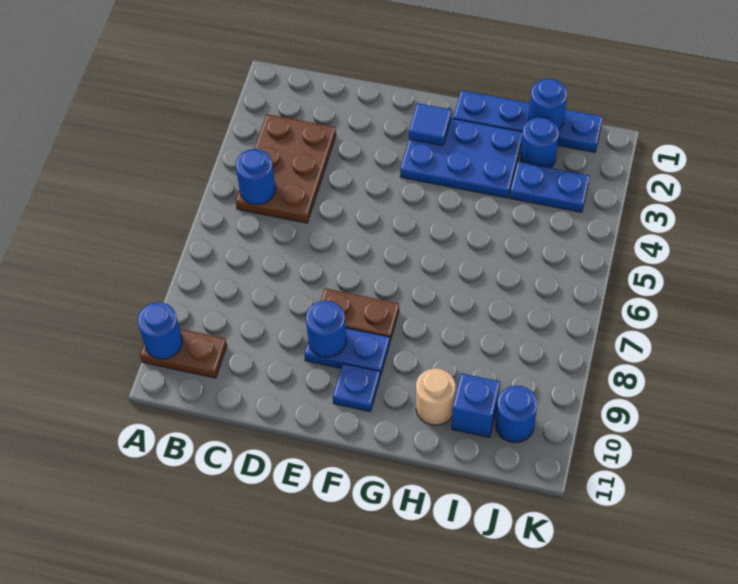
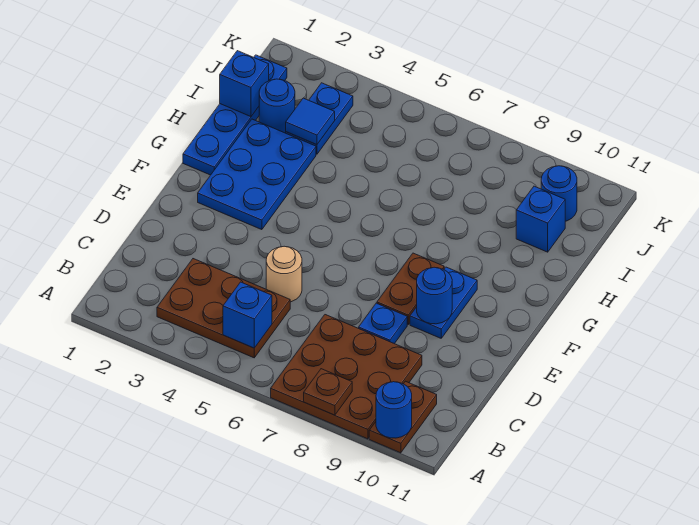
none -> brown plate A7:C9 level 1
none -> brown plate A8 level 2
blue round brick B5 level 2 -> blue brick B5 level 2
blue tile F2 level 2 -> blue tile I3 level 2
blue plate F10 level 1 -> blue plate D8 level 1
tan round brick H10 level 1 -> tan round brick D5 level 1
blue round brick I1 level 2 -> blue brick I1 level 2

